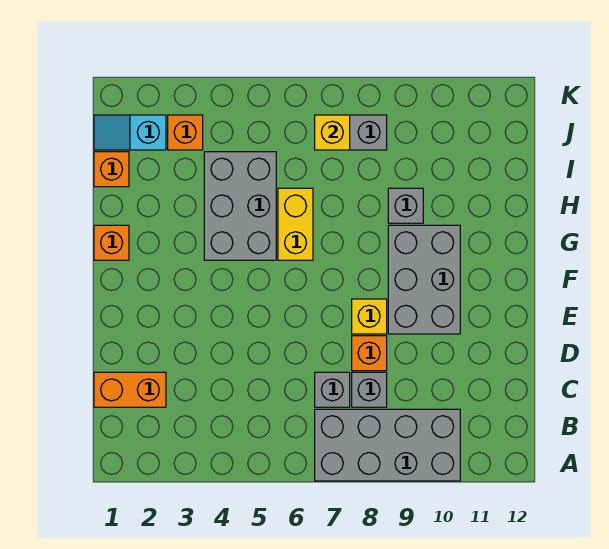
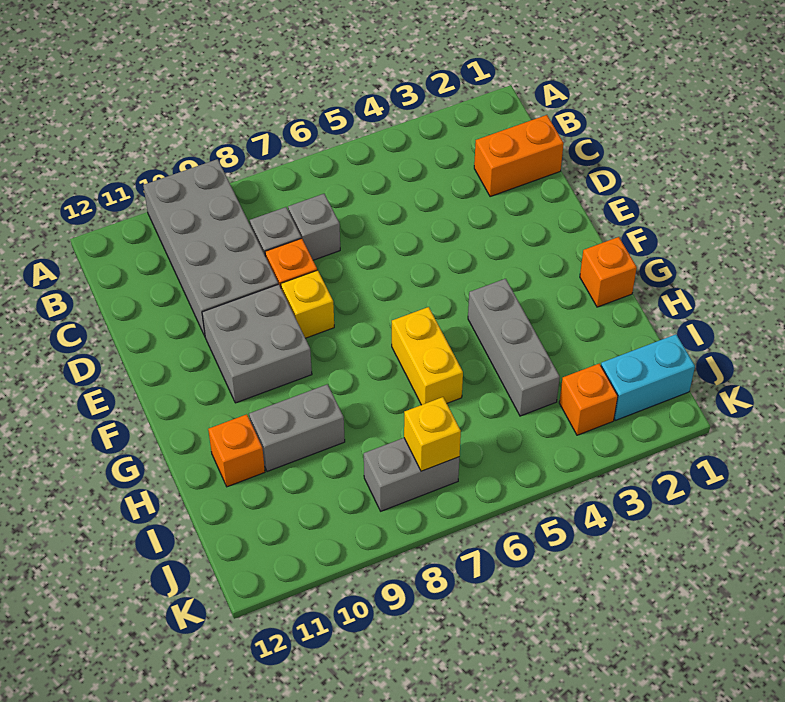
grey brick A7:B10 level 1 -> grey brick A9:D10 level 1
grey brick E9:G10 level 1 -> grey brick E9:F10 level 1
grey brick G4:I5 level 1 -> grey brick G4:I4 level 1
grey brick H9 level 1 -> grey brick H9:H10 level 1
orange brick I1 level 1 -> orange brick H11 level 1
cyan slope J1:J2 level 1 top 2 -> cyan brick J1:J2 level 1

